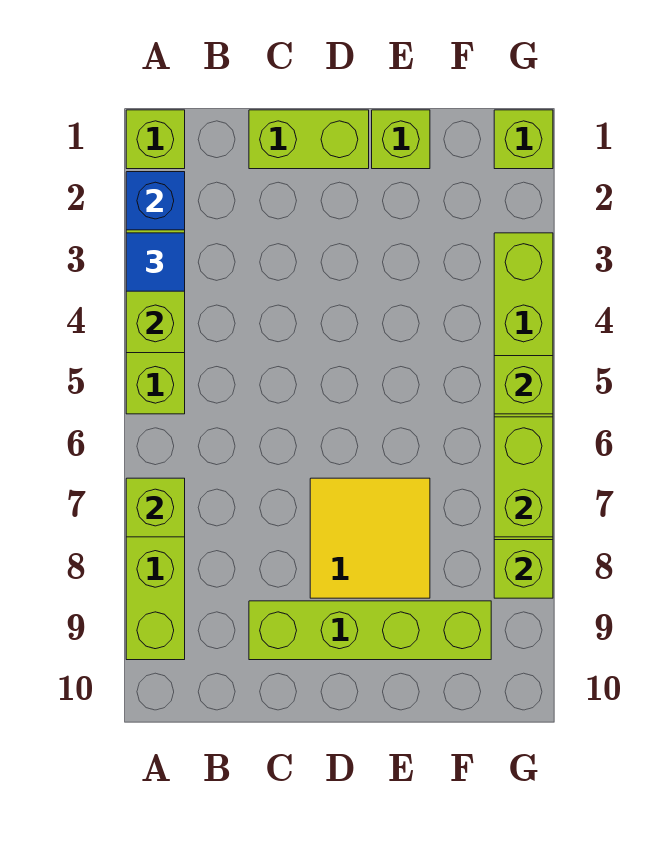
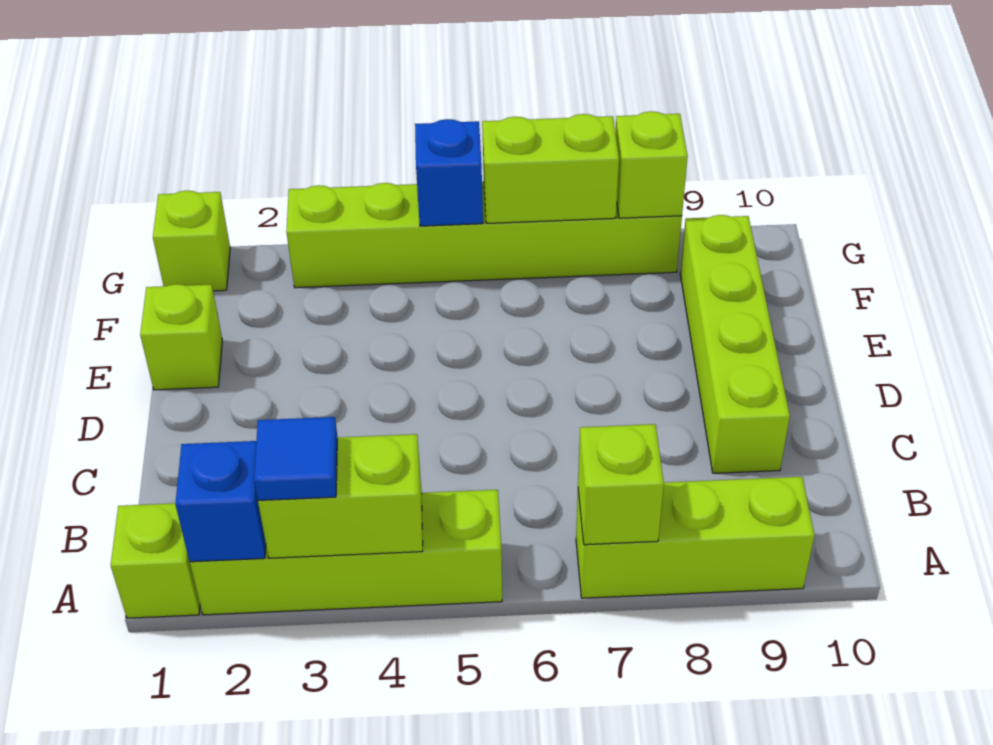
lime brick C1:D1 level 1 -> none
yellow tile D7:E8 level 1 -> none
lime brick G5 level 2 -> blue brick G5 level 2

